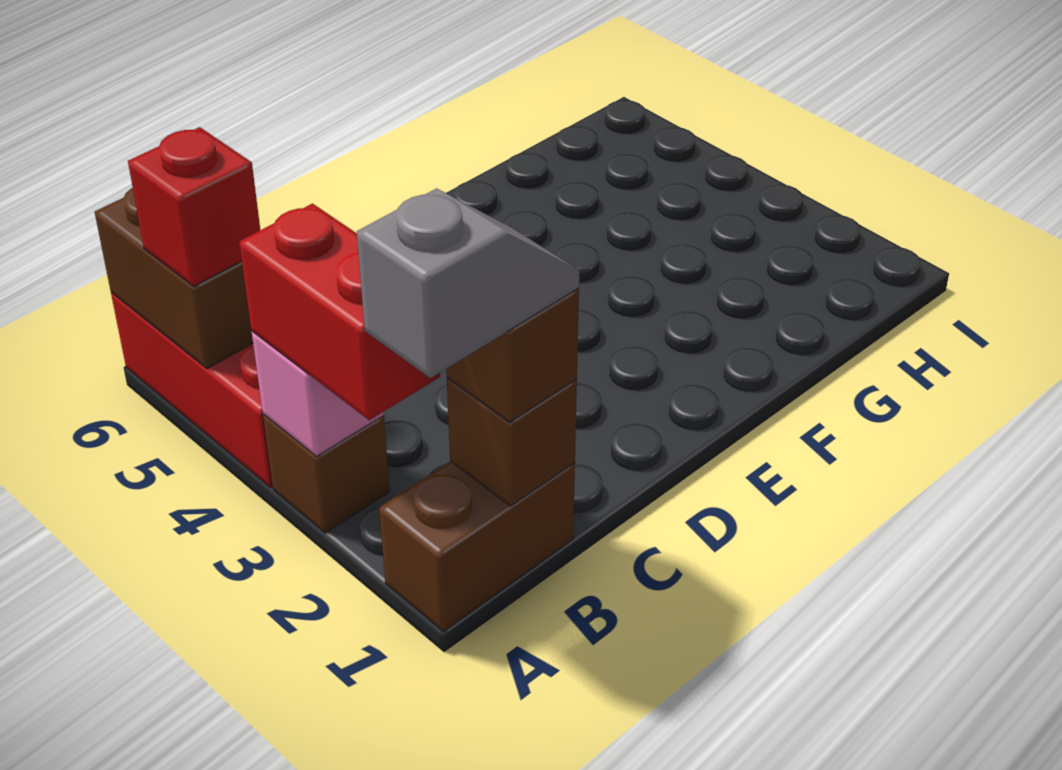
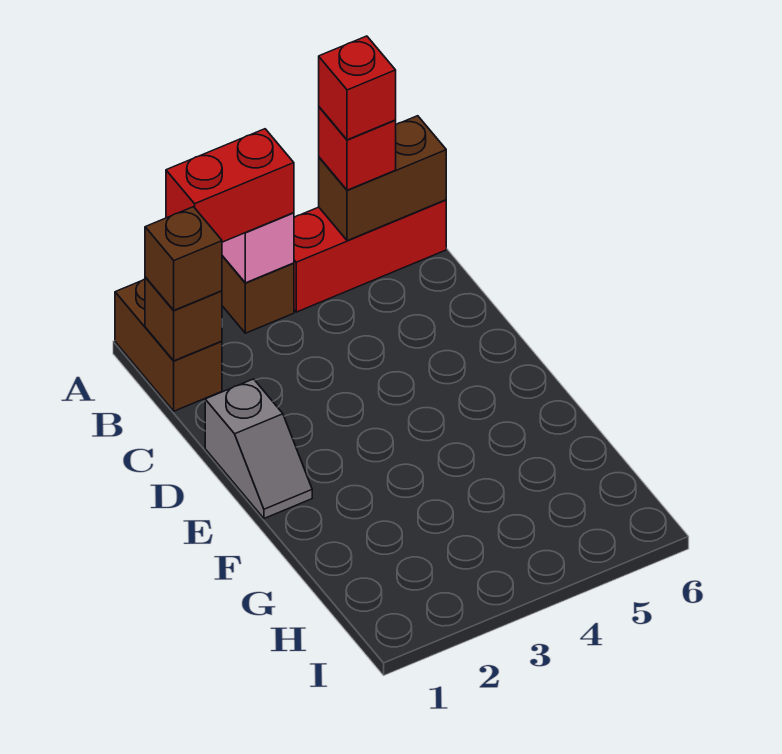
grey slope A1:B1 level 4 top A -> grey slope D1:E1 level 1 top D
none -> red brick A5 level 4

